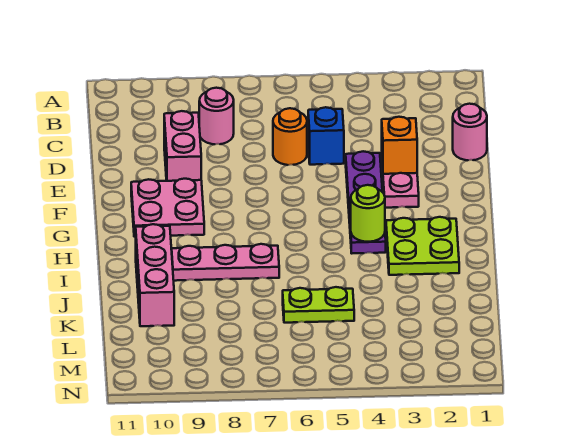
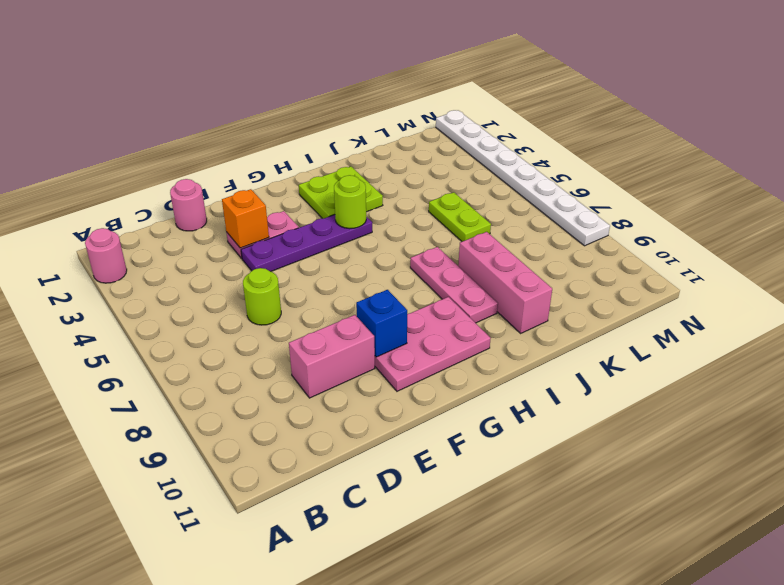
pink round brick C8 level 1 -> pink round brick A2 level 1
blue brick D5 level 1 -> blue brick F9 level 2
orange round brick D6 level 1 -> lime round brick D6 level 1
pink plate F9:G10 level 1 -> pink plate F9:H10 level 1
pink brick I10:K10 level 1 -> pink brick J8:J10 level 1
none -> white plate N1:N8 level 1

